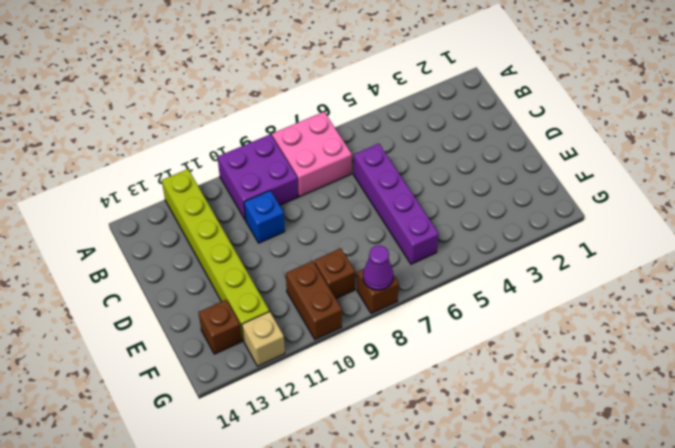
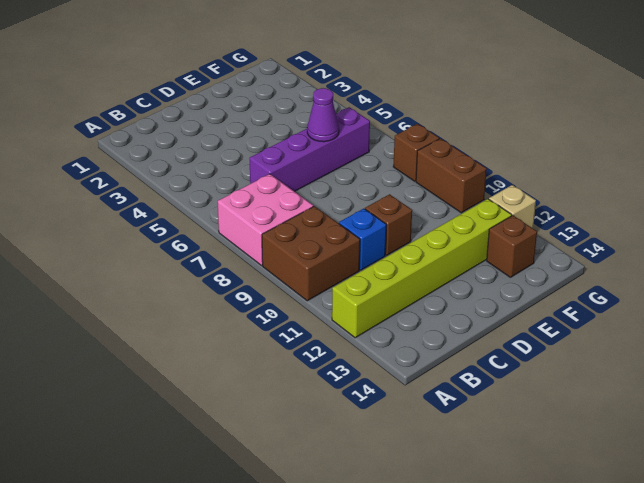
purple brick A9:B10 level 1 -> brown brick A9:B10 level 1
brown brick F9 level 1 -> brown brick D10 level 1
brown brick F10:G10 level 1 -> brown brick G9:G10 level 1
purple cone G8 level 2 -> purple cone E6 level 2

